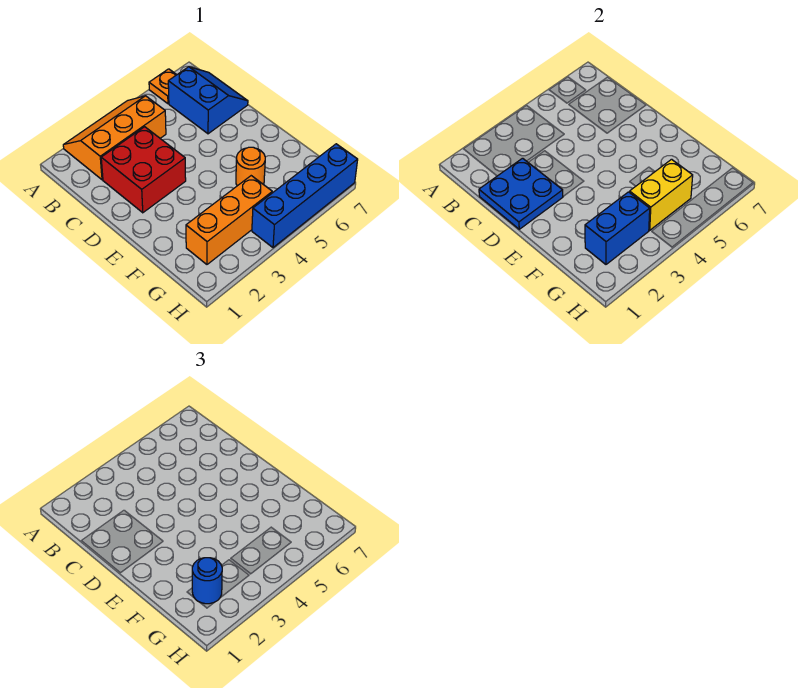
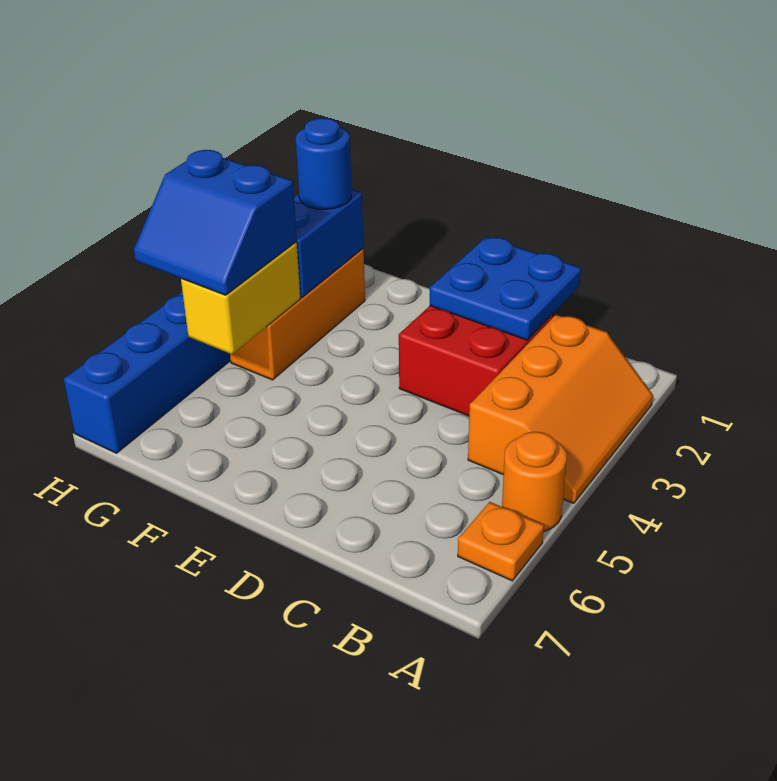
blue slope B6:C7 level 1 top 6 -> blue slope G4:H5 level 3 top 4
orange round brick F5 level 1 -> orange round brick A5 level 1

